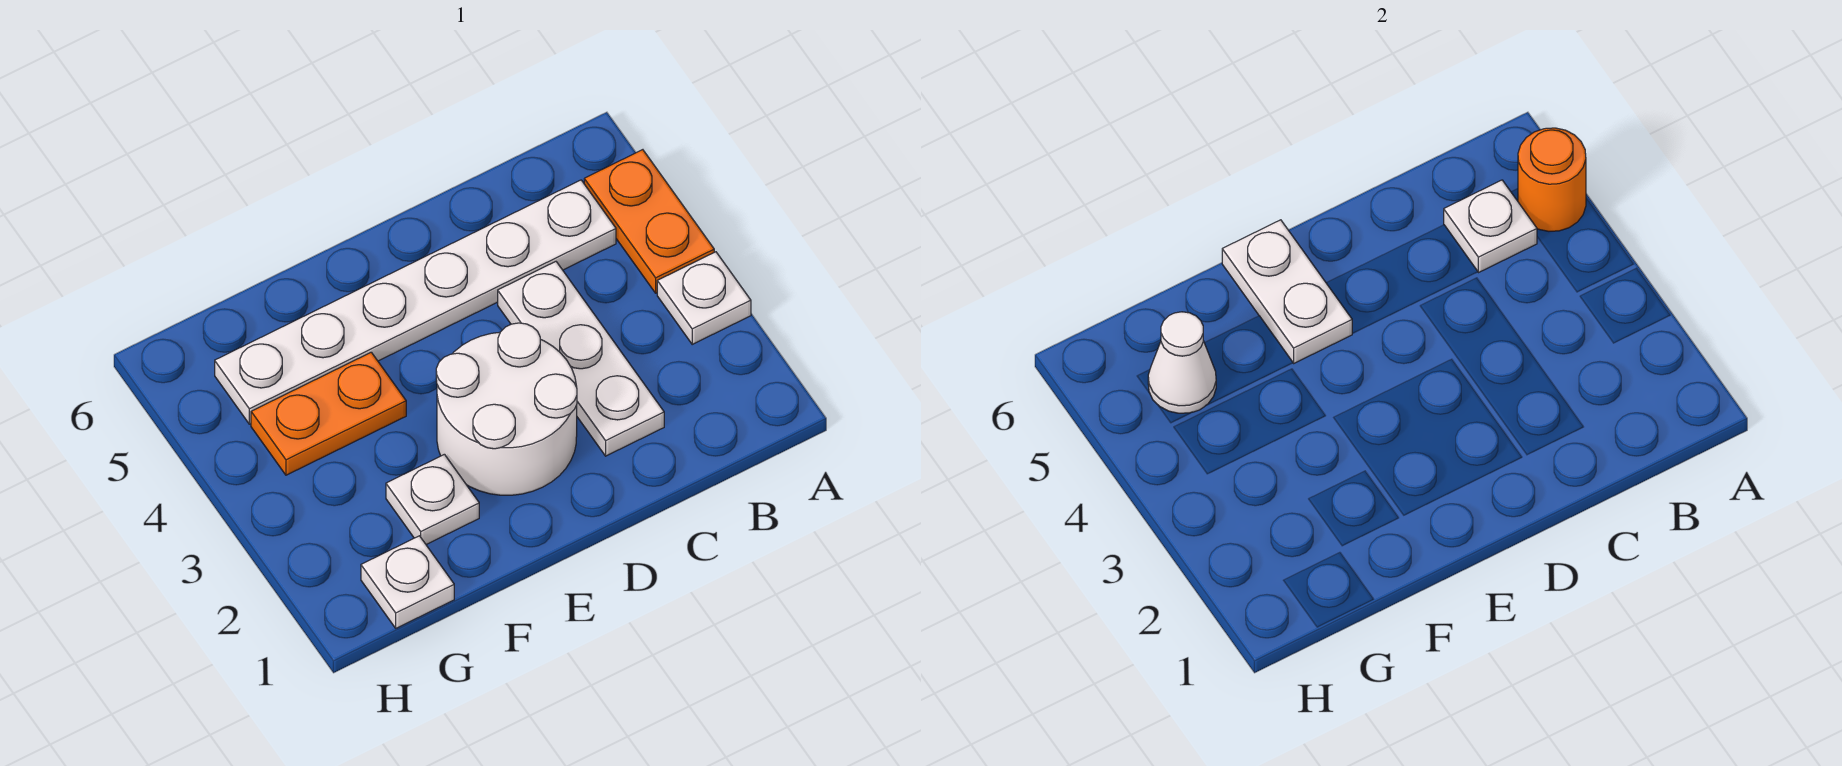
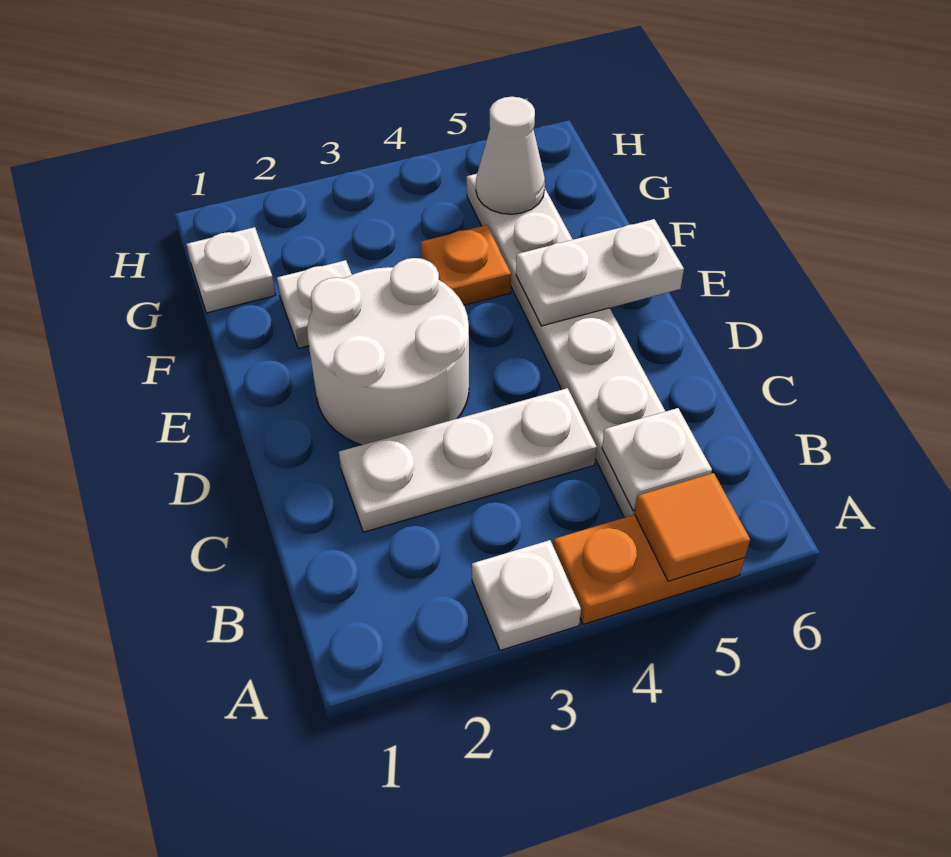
orange round brick A5 level 2 -> orange tile A5 level 2
orange plate F4:G4 level 1 -> orange plate F4 level 1

